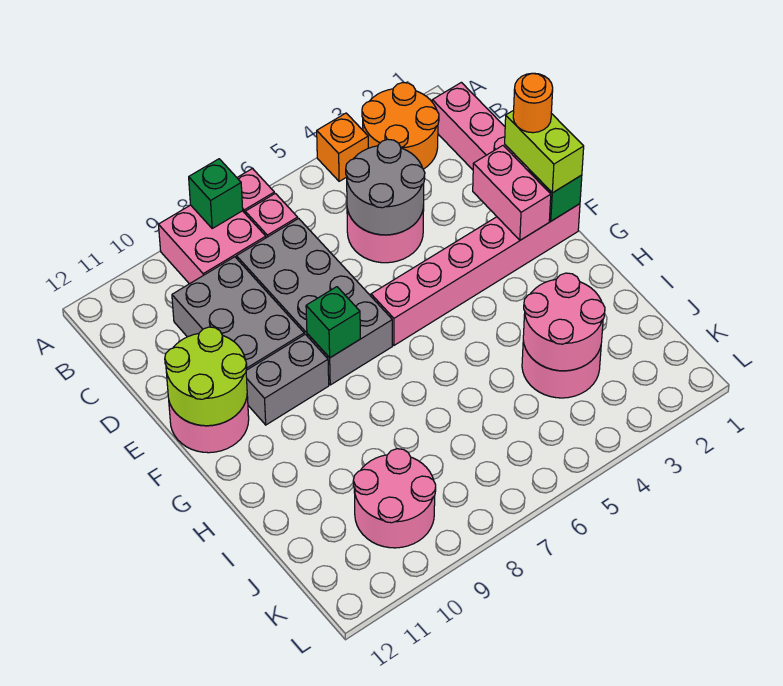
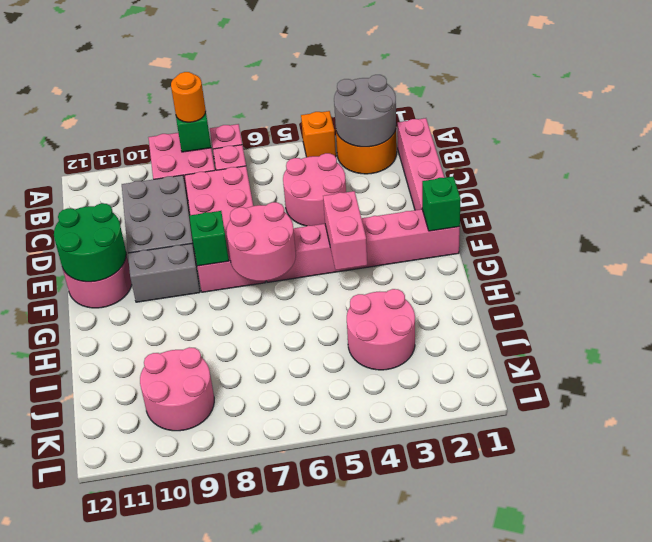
grey round brick C4:D5 level 2 -> grey round brick A2:B3 level 2
grey brick C7:F8 level 1 -> pink brick C7:F8 level 1
lime brick E1:F1 level 3 -> none
orange round brick E1 level 4 -> orange round brick A8 level 3
pink brick E2:F2 level 2 -> pink brick F4:G4 level 2
lime round brick E11:F12 level 2 -> green round brick E11:F12 level 2
pink round brick I3:J4 level 2 -> pink round brick F6:G7 level 2

